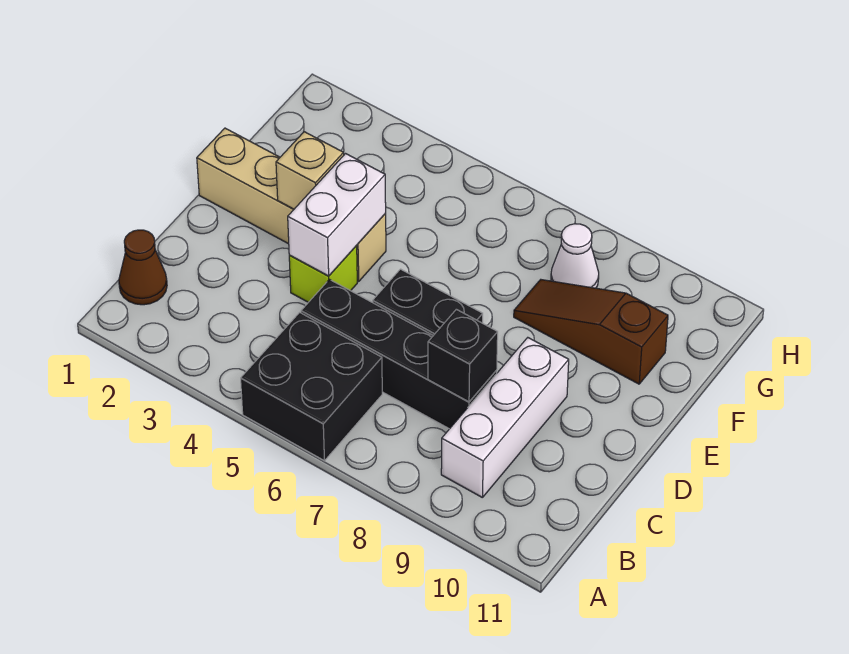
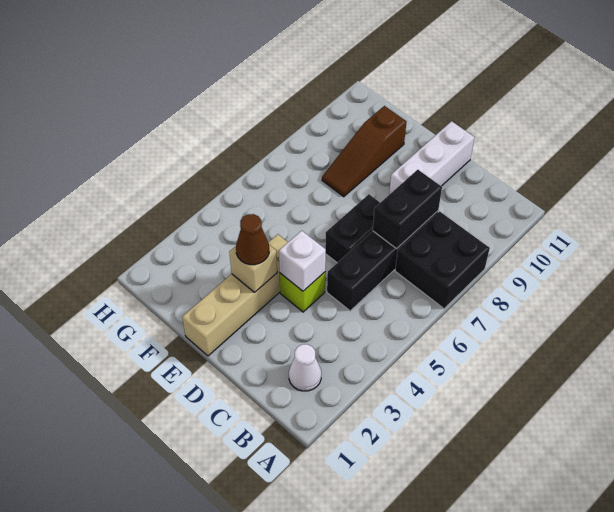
black brick A5:B6 level 1 -> black brick A7:B8 level 1
brown cone B1 level 1 -> brown cone E3 level 3
white brick B9:D9 level 1 -> white brick D9:D11 level 1
black brick C8 level 2 -> black brick C7:C8 level 2
white brick D4:E4 level 2 -> white brick D4 level 2
white cone G8 level 1 -> white cone B2 level 1

